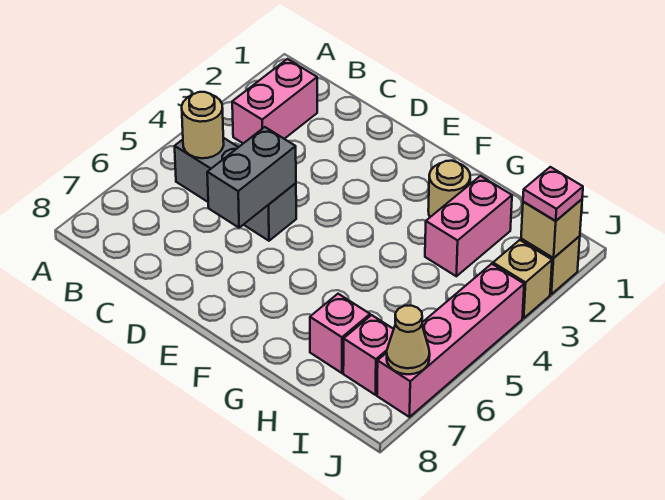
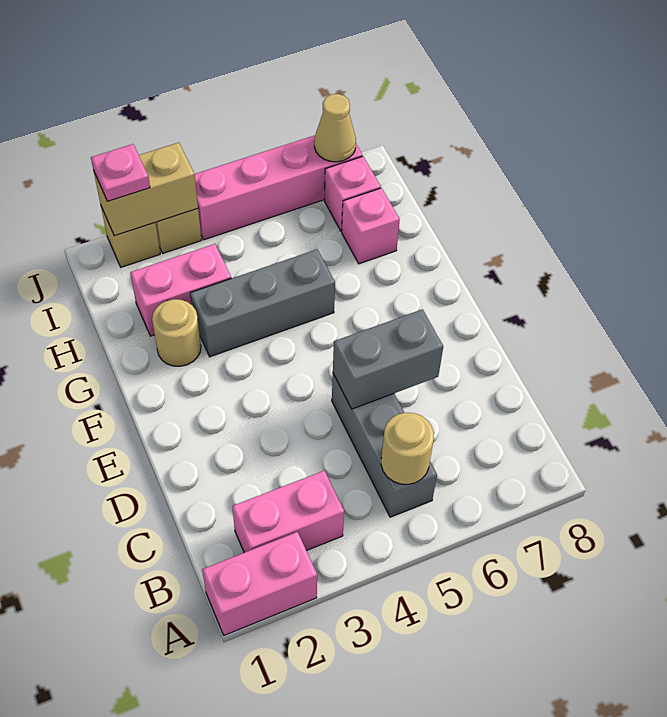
none -> pink brick A1:A2 level 1
none -> grey brick G3:G5 level 1
tan brick J2 level 2 -> tan brick J2:J3 level 2

